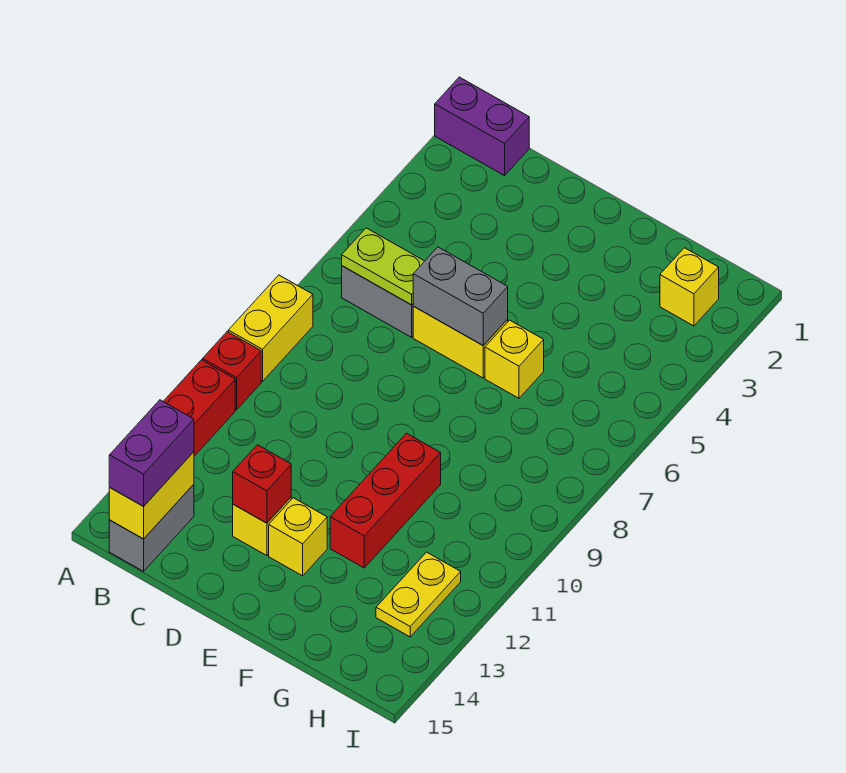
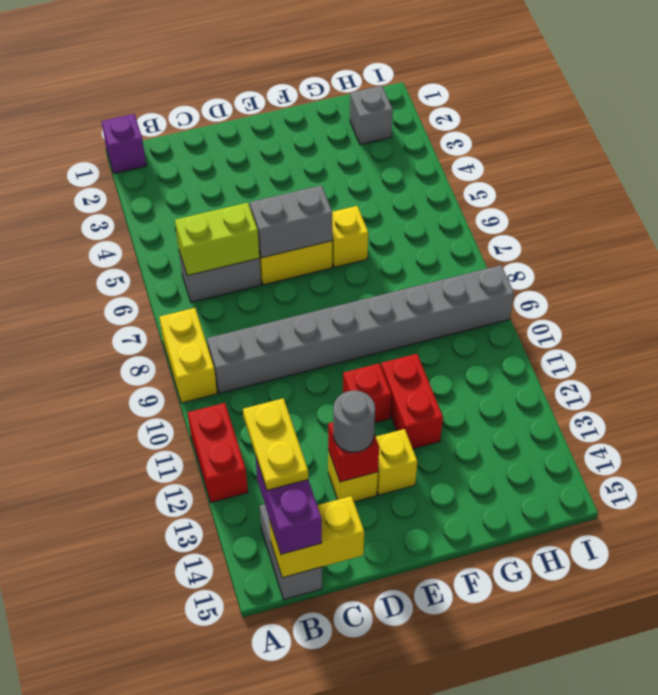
purple brick A1:B1 level 1 -> purple brick A1 level 1
red brick A10 level 1 -> red brick E11 level 1
lime plate B6:C6 level 2 -> lime brick B6:C6 level 2
none -> grey brick B9:I9 level 1
yellow brick B14:B15 level 2 -> yellow brick B15:C15 level 2
none -> grey round brick D13 level 3
red brick F10:F12 level 1 -> red brick F11:F12 level 1
yellow brick H2 level 1 -> grey brick H2 level 1
yellow plate H12:H13 level 1 -> yellow plate B13:B14 level 4

